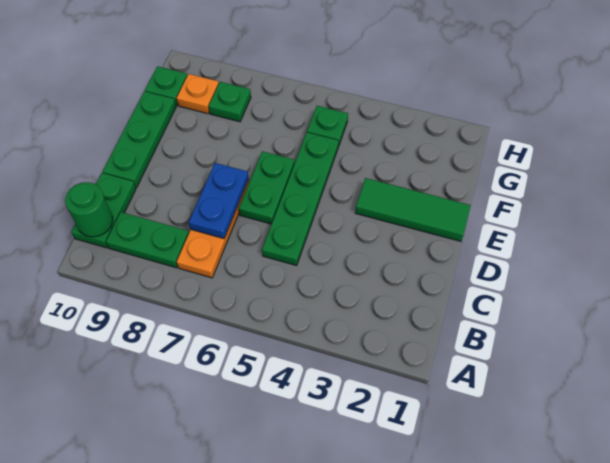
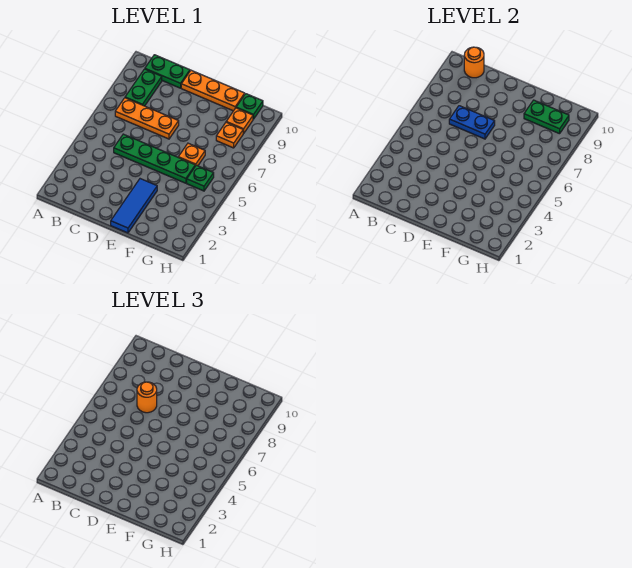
green round brick B10 level 2 -> orange round brick B10 level 2
none -> orange round brick C7 level 3
green plate D6:E6 level 1 -> green plate F9:G9 level 2
green plate D10:F10 level 1 -> orange plate D10:F10 level 1
green tile E1:E3 level 1 -> blue tile E1:E3 level 1
none -> orange plate F6 level 1
green plate G8 level 1 -> orange plate G8 level 1

